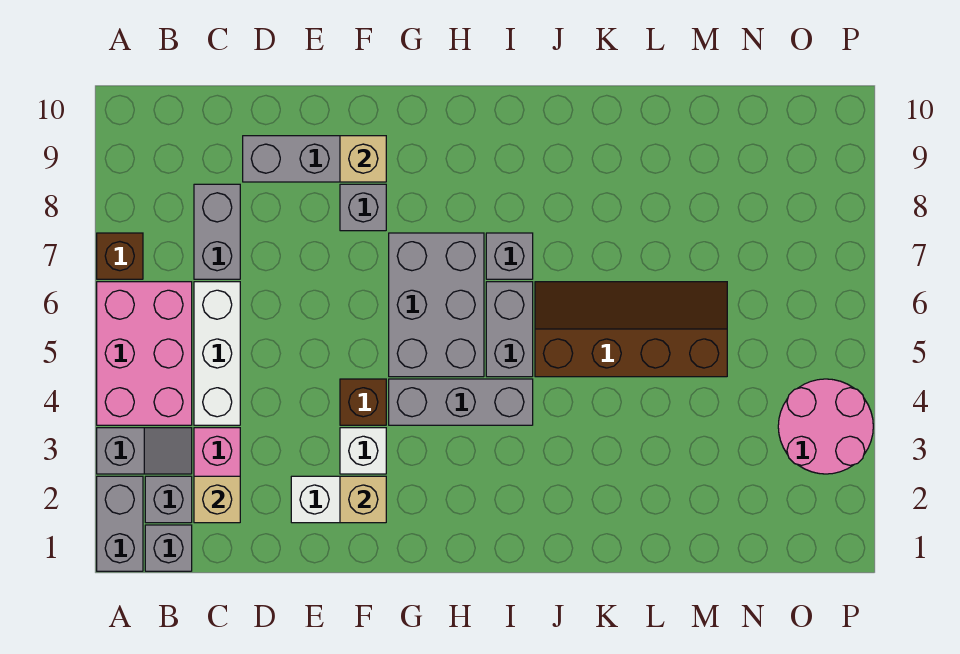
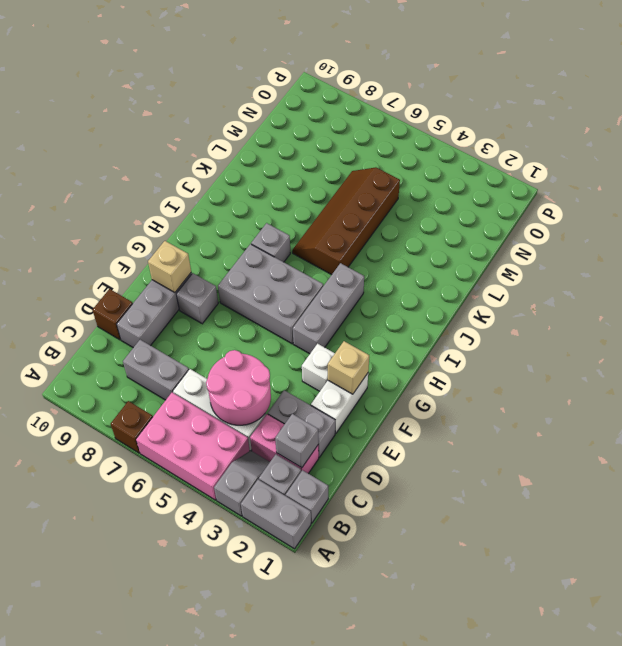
tan brick C2 level 2 -> grey brick C2 level 2
brown brick F4 level 1 -> brown brick D10 level 1
grey brick I5:I6 level 1 -> grey brick D2:D3 level 1
pink round brick O3:P4 level 1 -> pink round brick C4:D5 level 2

